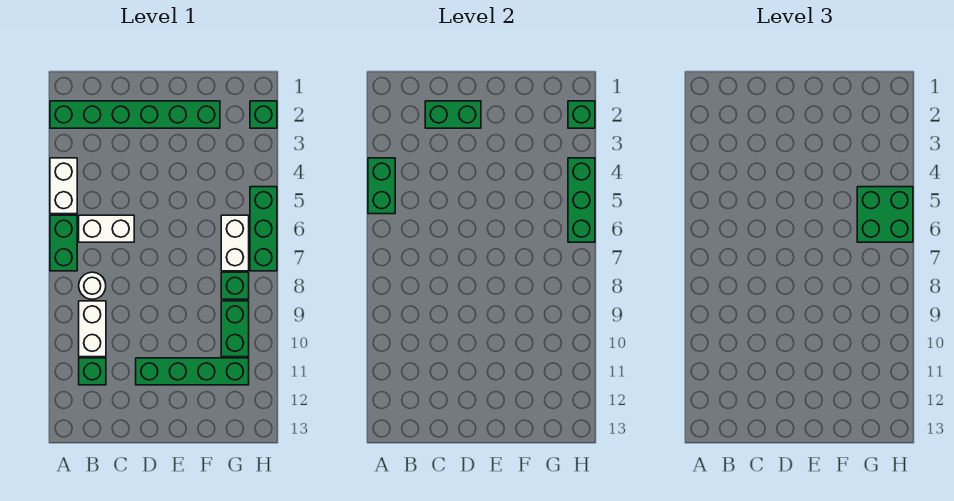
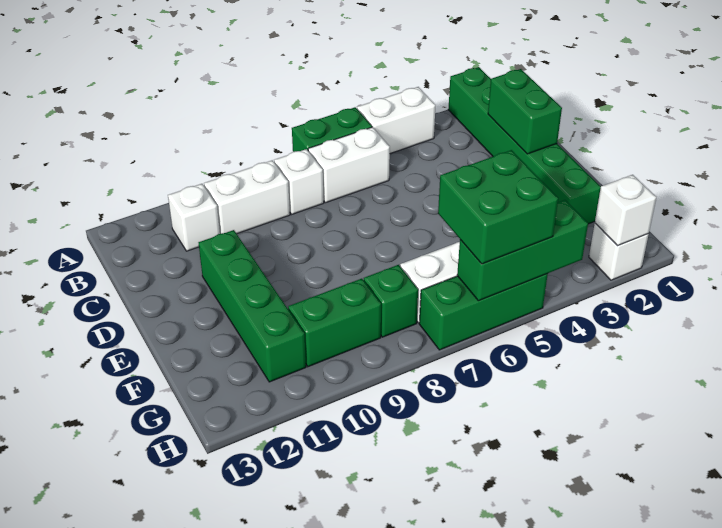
green brick A4:A5 level 2 -> none
white brick B6:C6 level 1 -> white brick B6:B7 level 1
white round brick B8 level 1 -> white brick B8 level 1
green brick B11 level 1 -> white brick B11 level 1
green brick H2 level 1 -> white brick H2 level 1
green brick H2 level 2 -> white brick H2 level 2

